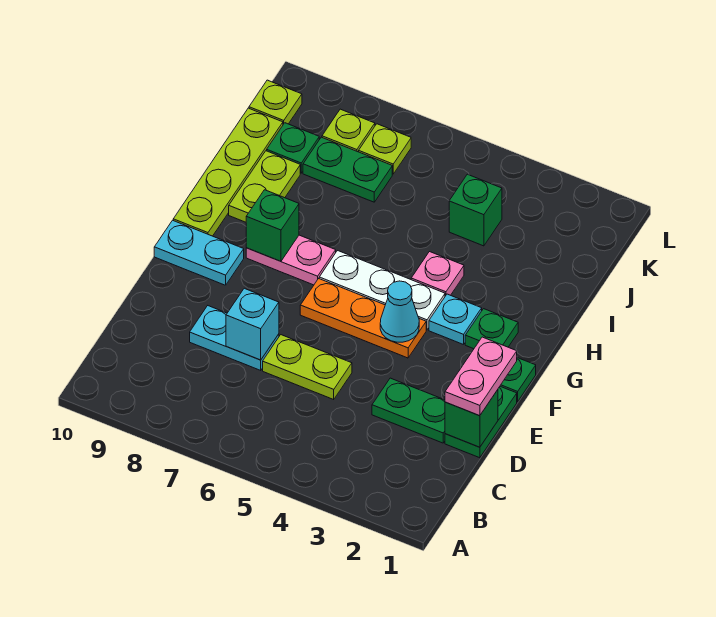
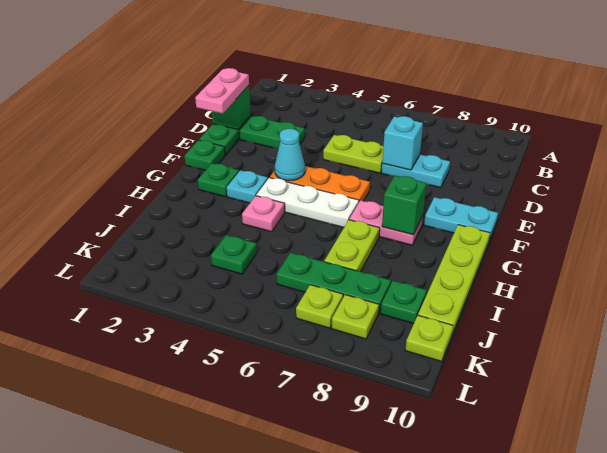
lime plate H9:I9 level 1 -> lime plate H7:I7 level 1
green brick J4 level 1 -> green plate J4 level 1
green plate J7:J8 level 1 -> green plate J6:J8 level 1

